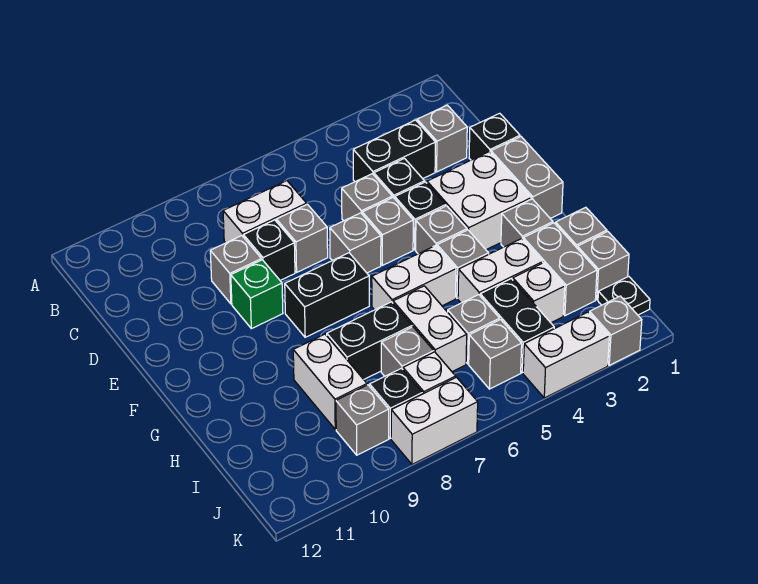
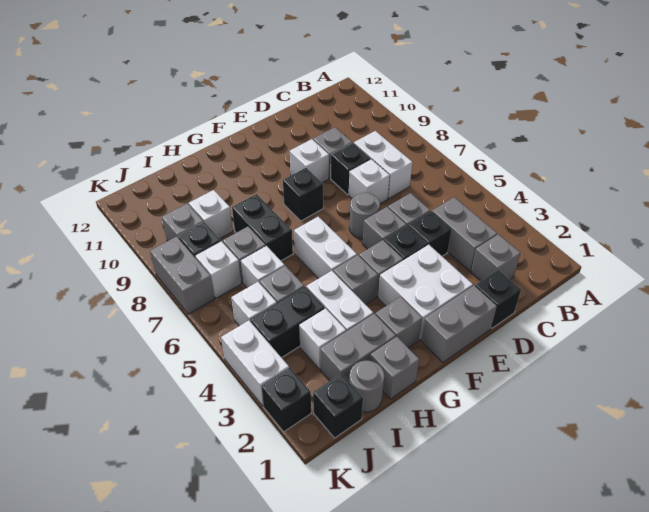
black brick C3:C4 level 1 -> grey brick C3:C4 level 1
grey brick D7 level 1 -> white brick D7 level 1
grey brick E6 level 1 -> grey round brick E6 level 1
green brick E9 level 1 -> white brick E9 level 1
black brick F7:F8 level 1 -> black brick F8 level 1
white brick H6:I6 level 1 -> white brick I6 level 1
white brick H9:I9 level 1 -> white brick I9 level 1
grey brick I1 level 1 -> grey round brick I1 level 1
black plate J1 level 1 -> black brick J1 level 1
grey brick J5 level 1 -> white brick J5 level 1
grey brick K2 level 1 -> black brick K2 level 1
white brick K7:K8 level 1 -> grey brick K7:K8 level 1

